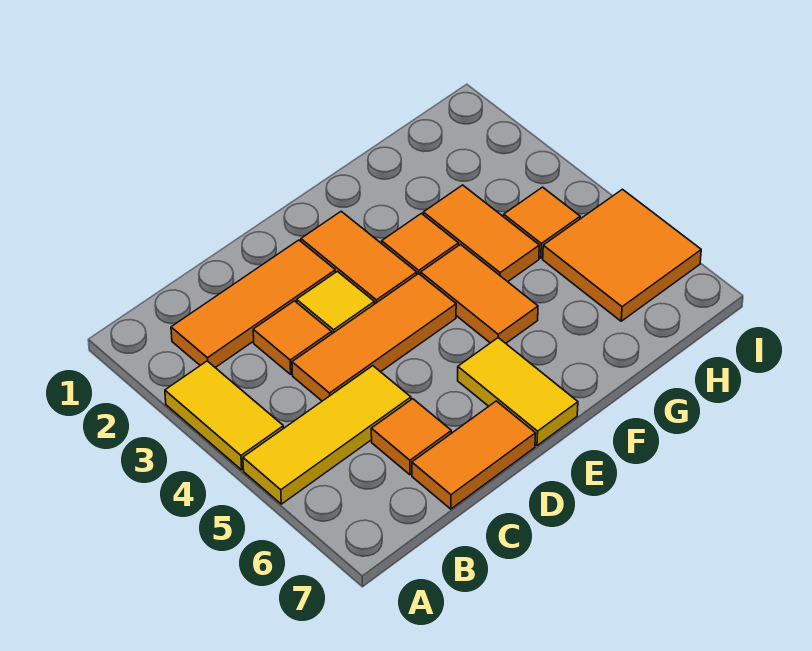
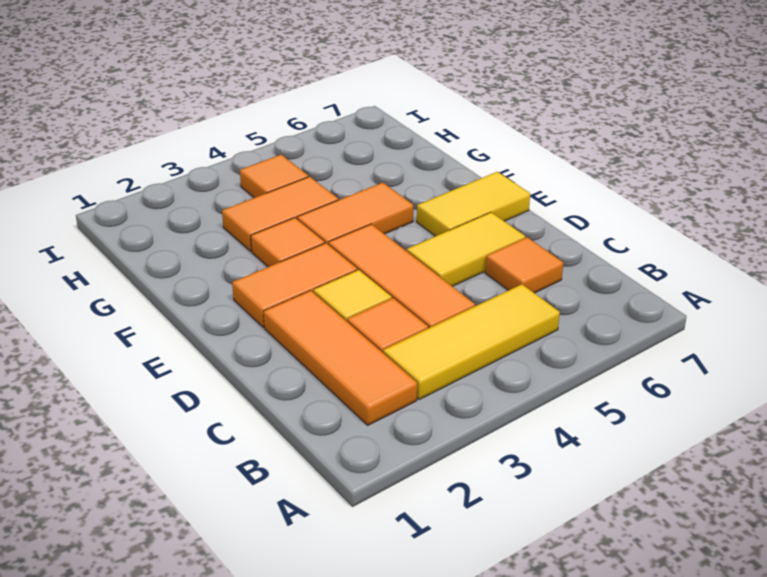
yellow tile A3:A4 level 1 -> yellow tile D5:D6 level 1
yellow tile A5:C5 level 1 -> yellow tile B3:B5 level 1
orange tile C7:D7 level 1 -> none
orange tile H5:I6 level 1 -> none

